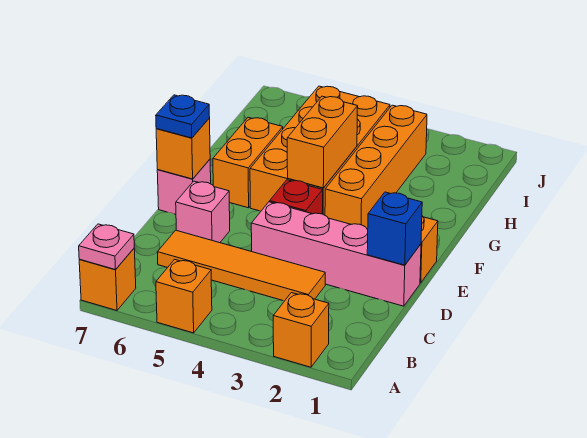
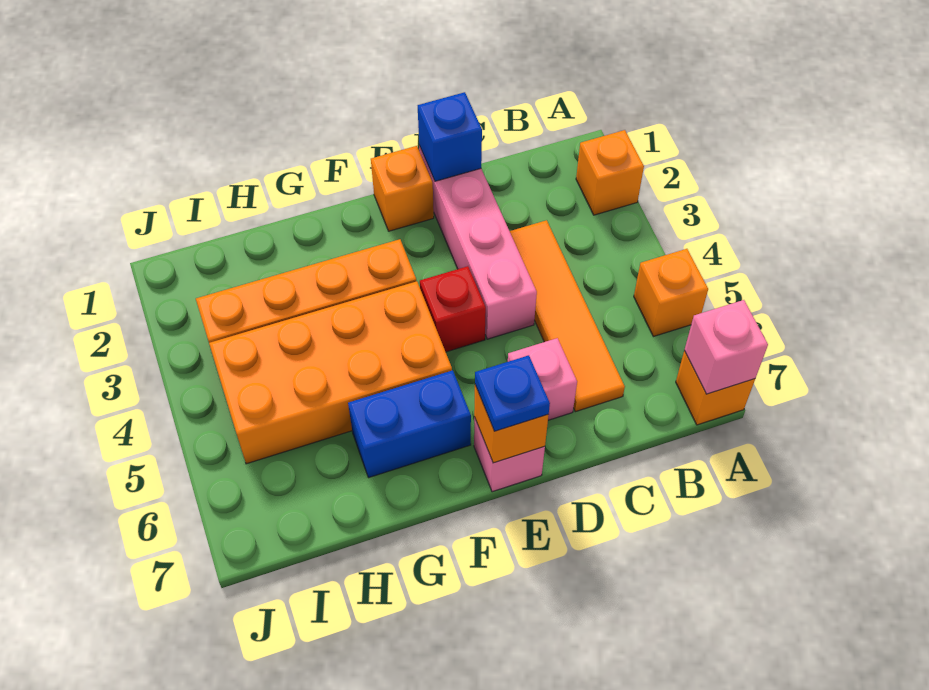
pink plate A7 level 2 -> pink brick A7 level 2
orange brick F4:G4 level 2 -> none
orange brick F6:G6 level 1 -> blue brick F6:G6 level 1

